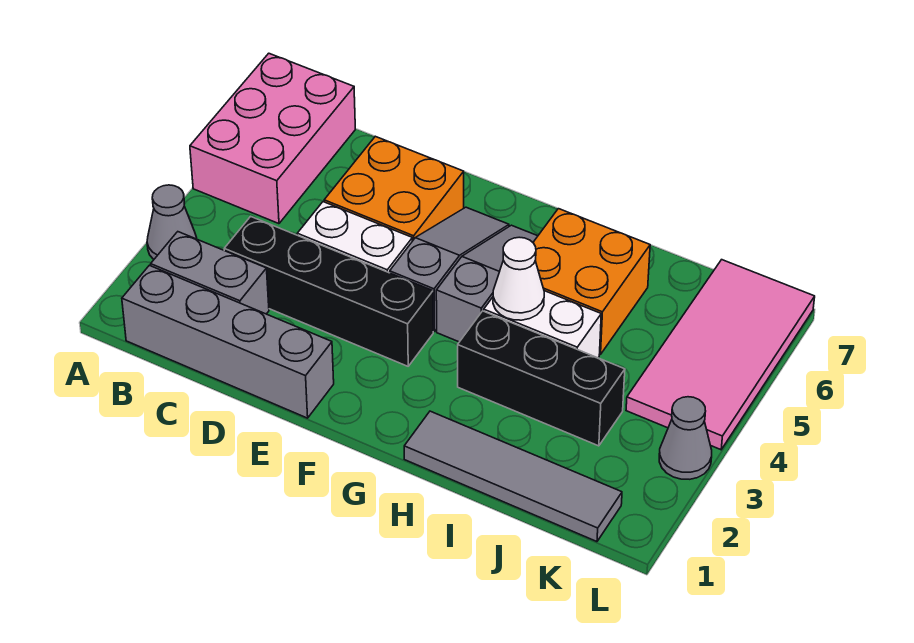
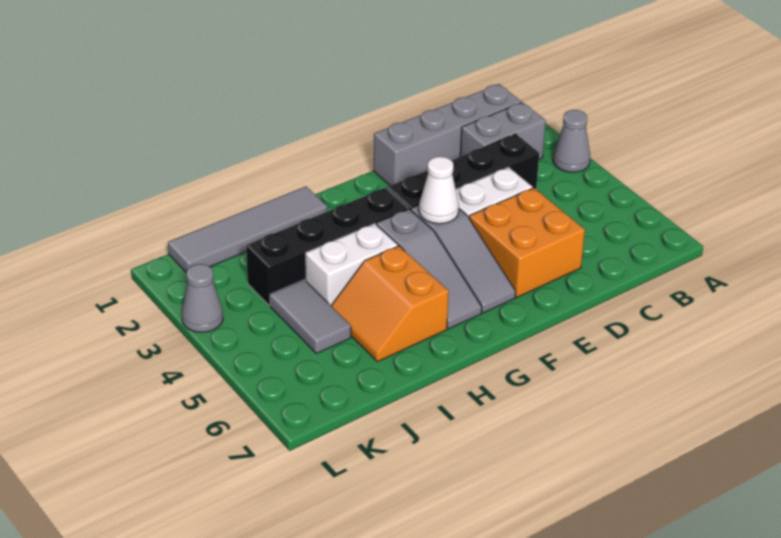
pink brick A5:B7 level 1 -> none
black brick H3:J3 level 1 -> black brick G3:J3 level 1
white cone H4 level 2 -> white cone F4 level 2
orange brick H5:I6 level 1 -> orange slope H5:I6 level 1 top H
none -> grey tile J4:J5 level 1
pink tile K4:L7 level 1 -> none

